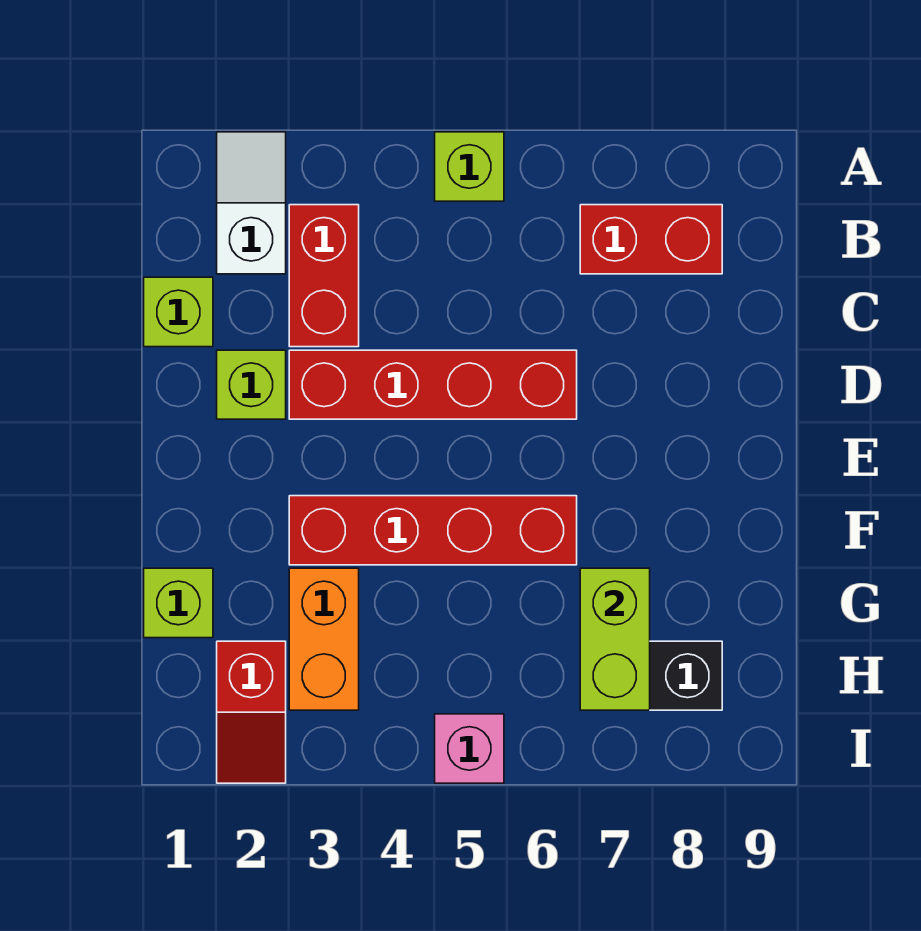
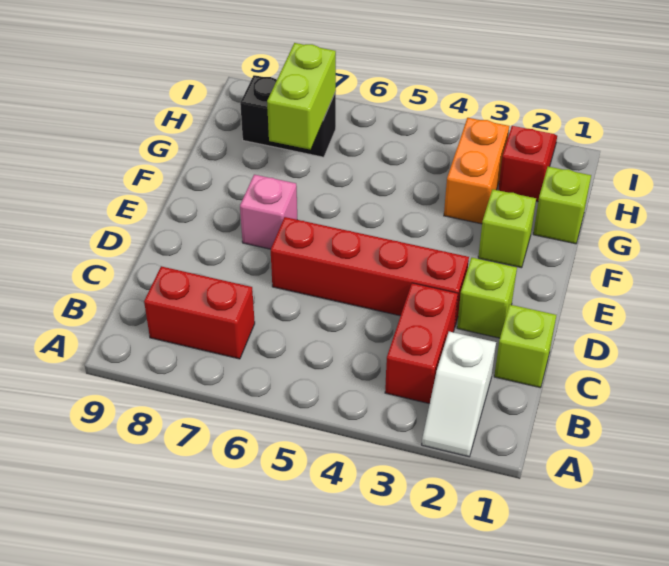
lime brick A5 level 1 -> lime brick F2 level 1
red brick F3:F6 level 1 -> none
pink brick I5 level 1 -> pink brick E7 level 1

